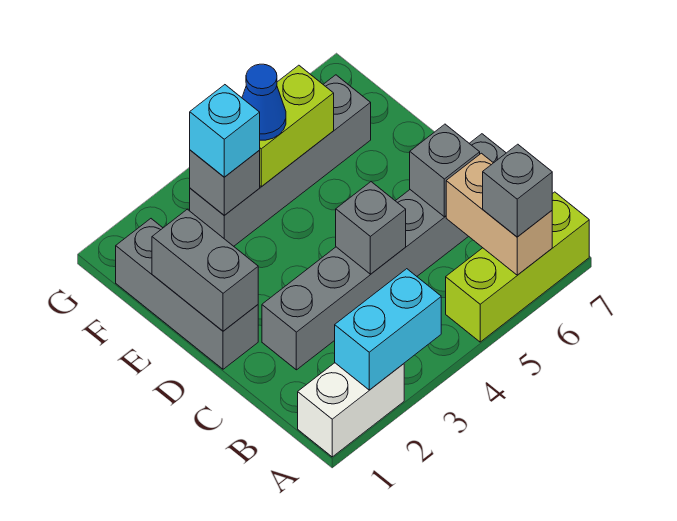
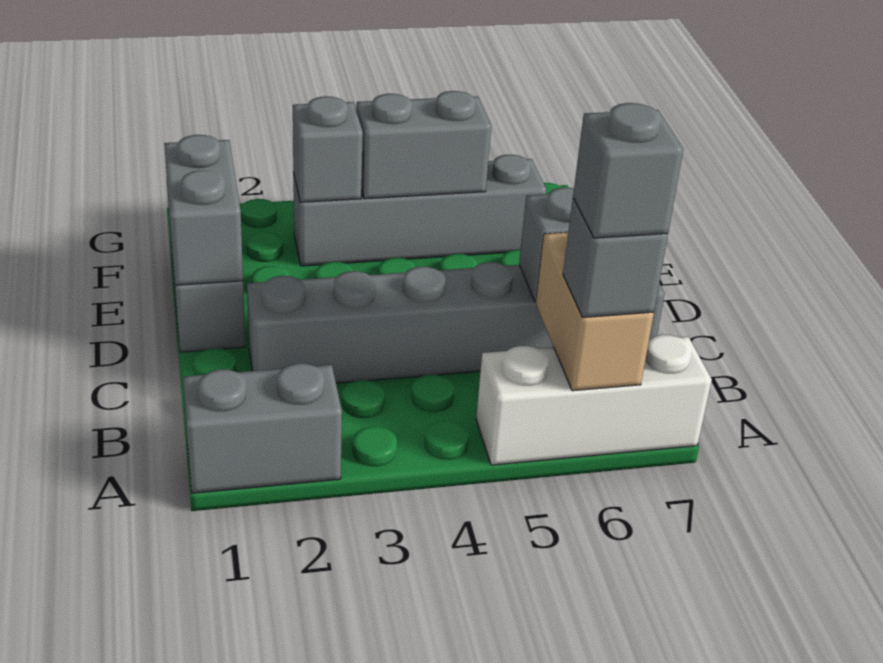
white brick A1:A2 level 1 -> grey brick A1:A2 level 1
cyan brick A2:A3 level 2 -> none
lime brick A5:A7 level 1 -> white brick A5:A7 level 1
grey brick C4 level 2 -> grey brick A6 level 4
cyan brick F3 level 3 -> none
lime brick F4:F5 level 2 -> grey brick F4:F5 level 2
blue cone F4 level 3 -> none

